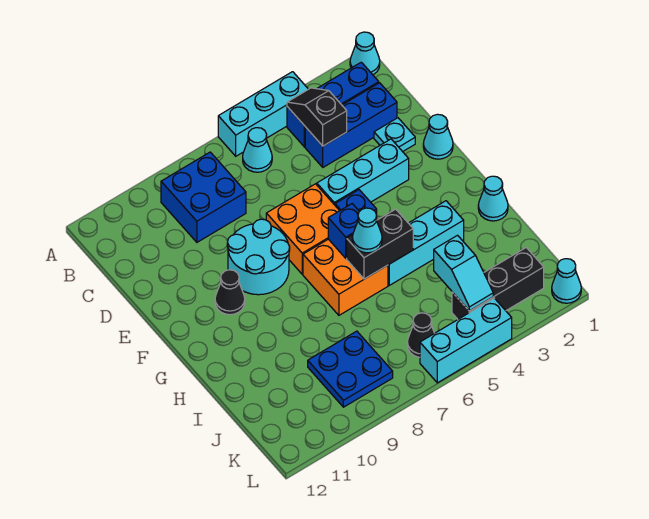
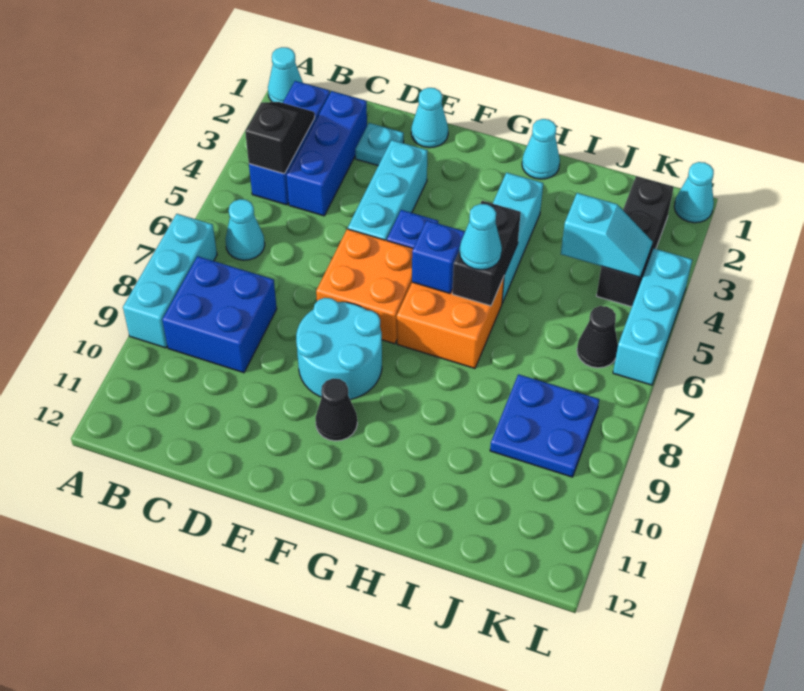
cyan brick A4:A6 level 1 -> cyan brick A7:A9 level 1
black slope B4:C4 level 2 top C -> black slope B3:B4 level 2 top 4

